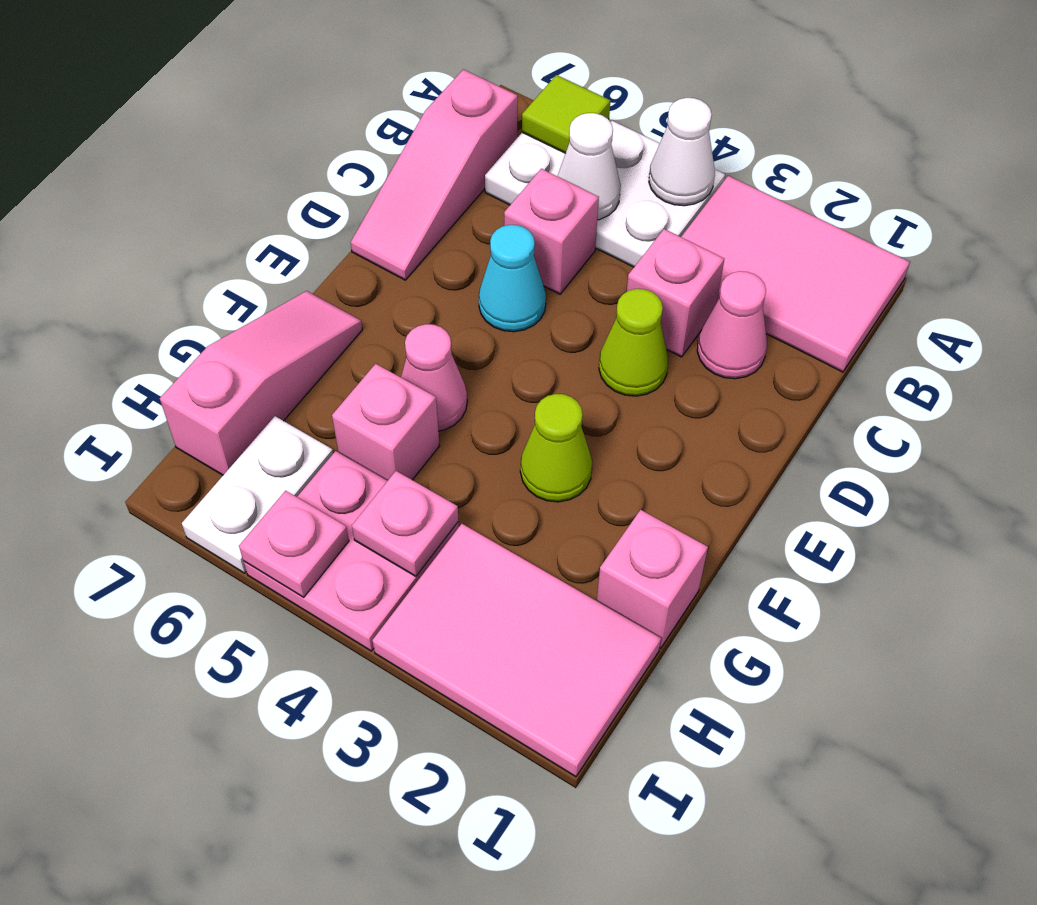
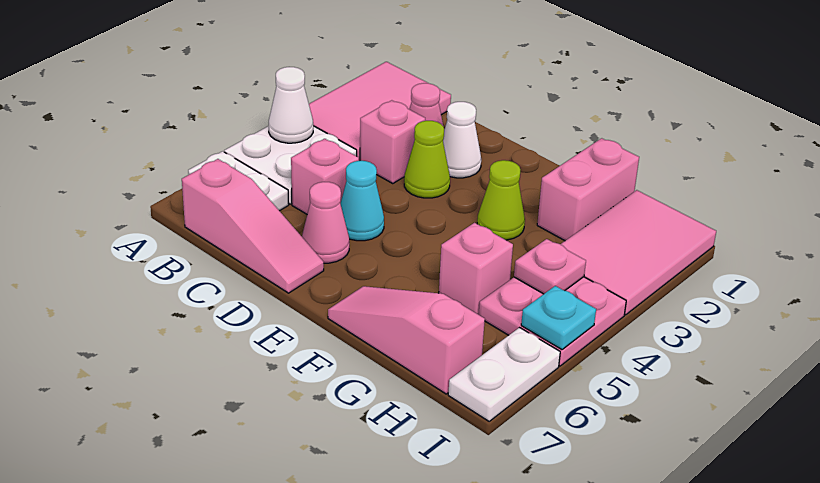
lime tile A6 level 2 -> none
white cone B5 level 2 -> white cone D2 level 1
pink cone F5 level 1 -> pink cone D6 level 1
pink brick G1 level 1 -> pink brick G1:G2 level 1
white plate H6:I6 level 1 -> white plate I6:I7 level 1
pink plate I5 level 2 -> cyan plate I5 level 2

